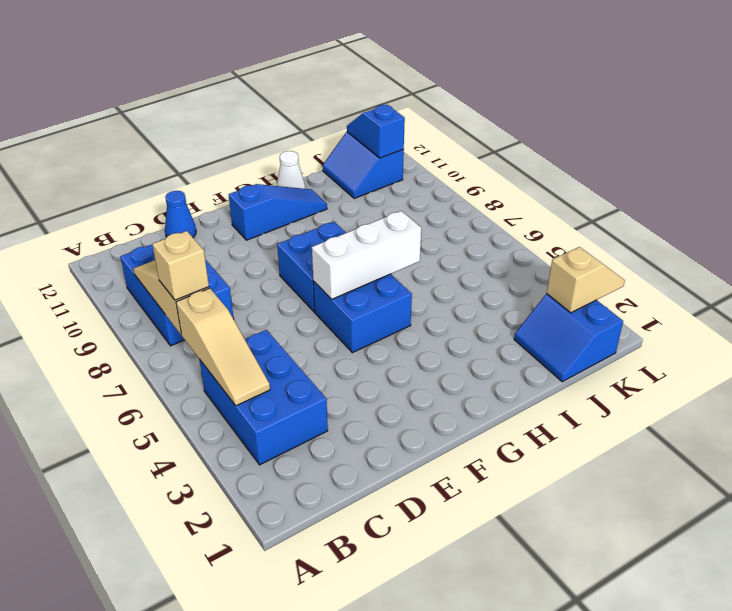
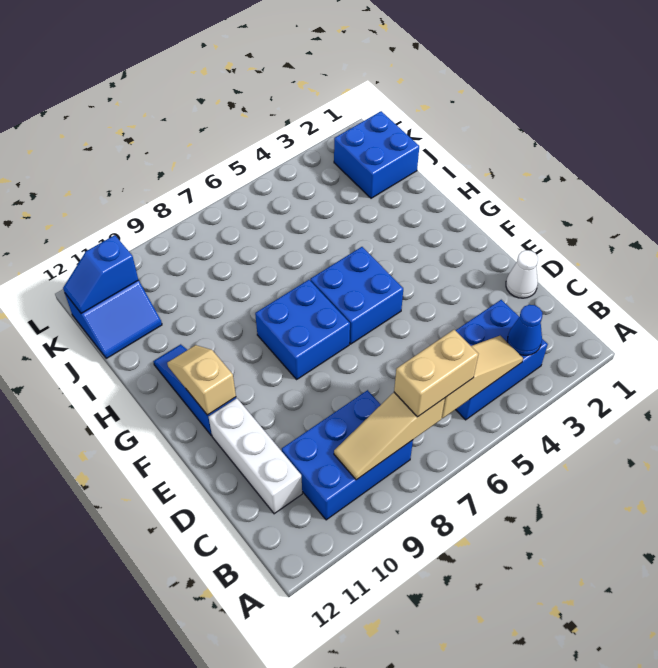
tan brick B7 level 3 -> tan brick B6:B7 level 3
blue cone D12 level 1 -> blue cone B3 level 2
white brick F6:H6 level 2 -> white brick C11:E11 level 1
white cone H12 level 1 -> white cone D1 level 1
blue slope J1:K2 level 1 top K -> blue brick J1:K2 level 1
tan slope K2:L2 level 2 top K -> tan slope F11:G11 level 2 top F

